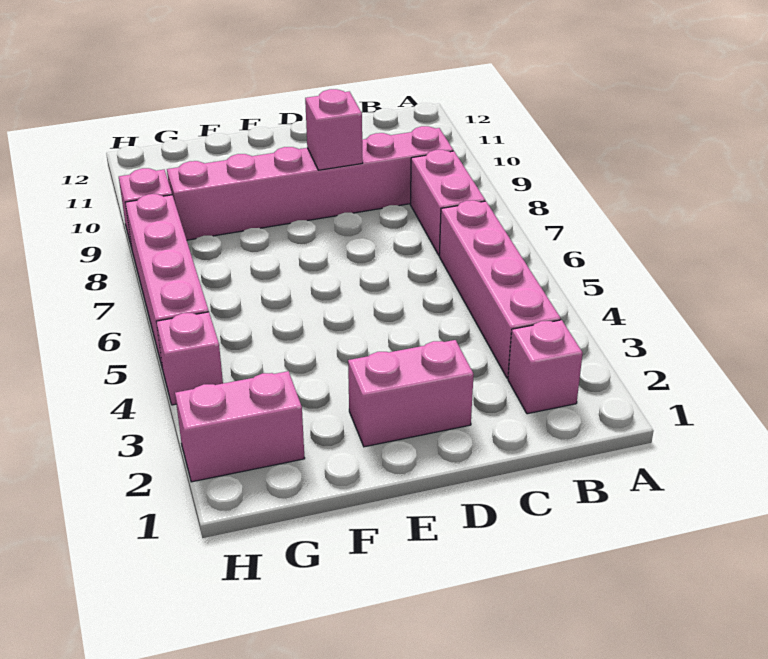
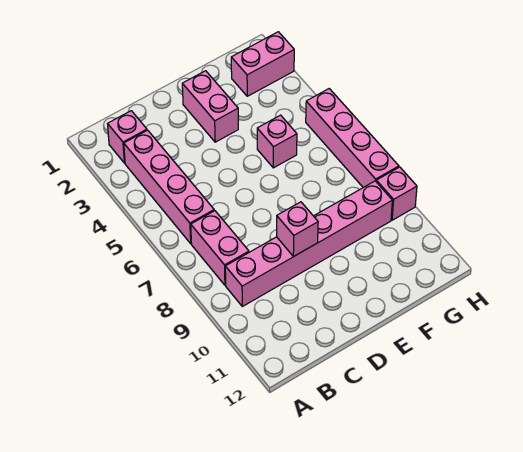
pink brick D2:E2 level 1 -> pink brick E2:E3 level 1
pink brick H4 level 1 -> pink brick F5 level 1

